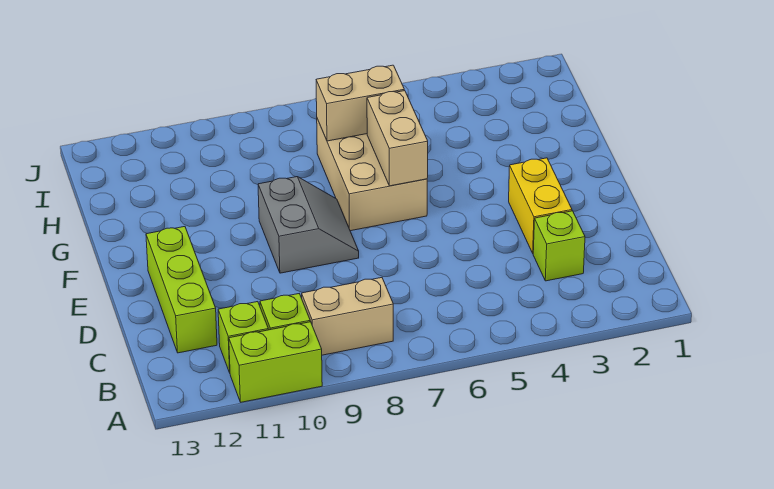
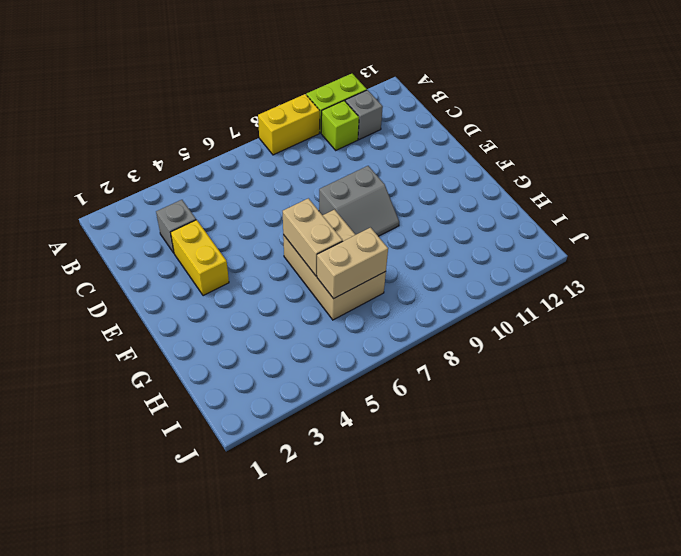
none -> yellow brick A8:A9 level 1
tan brick B8:B9 level 1 -> none
lime brick B11 level 1 -> grey brick B11 level 1
lime brick C3 level 1 -> grey brick C3 level 1
lime brick C12:E12 level 1 -> none
grey slope E8:F9 level 1 top 9 -> grey slope E8:F9 level 1 top E

